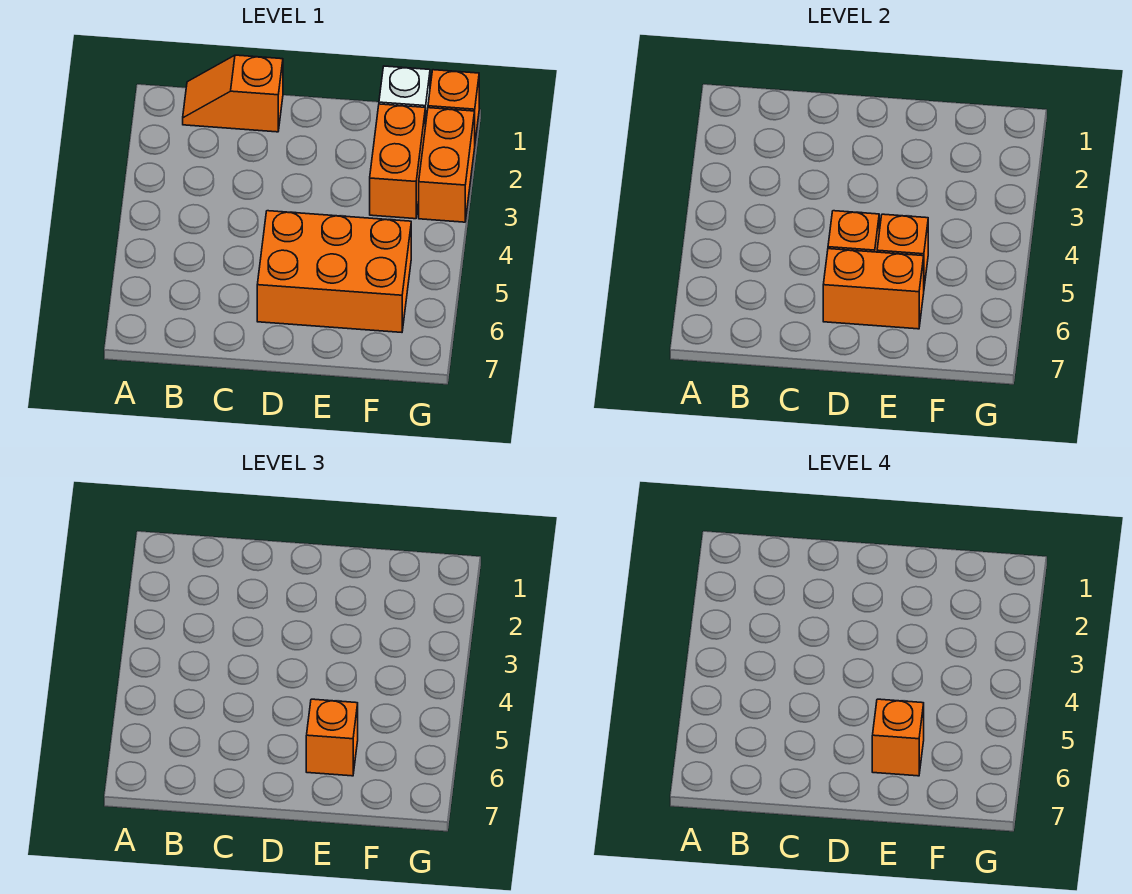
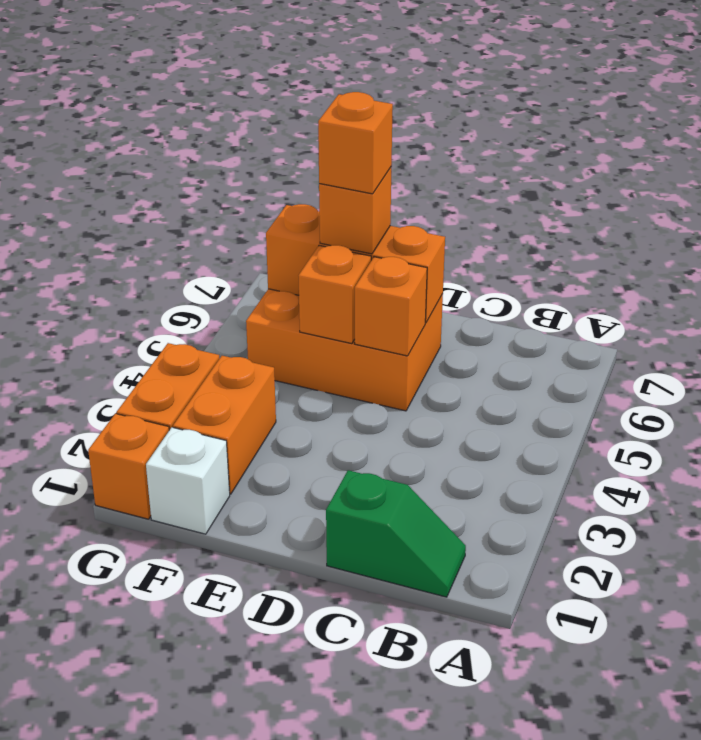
orange slope B1:C1 level 1 top C -> green slope B1:C1 level 1 top C
orange brick D6:E6 level 2 -> orange brick D6:F6 level 2

